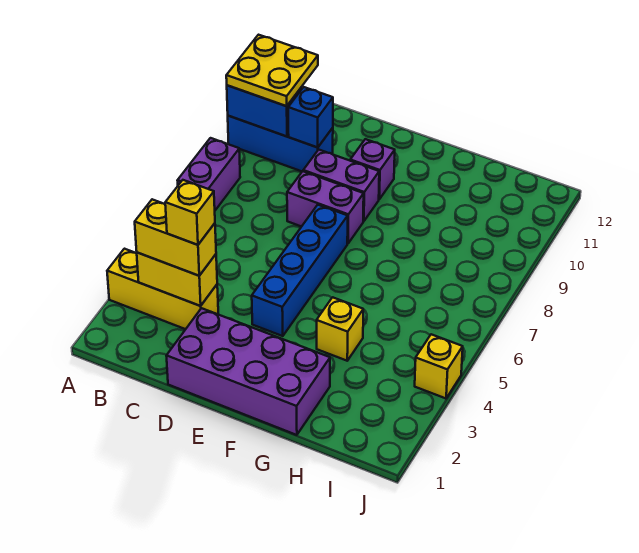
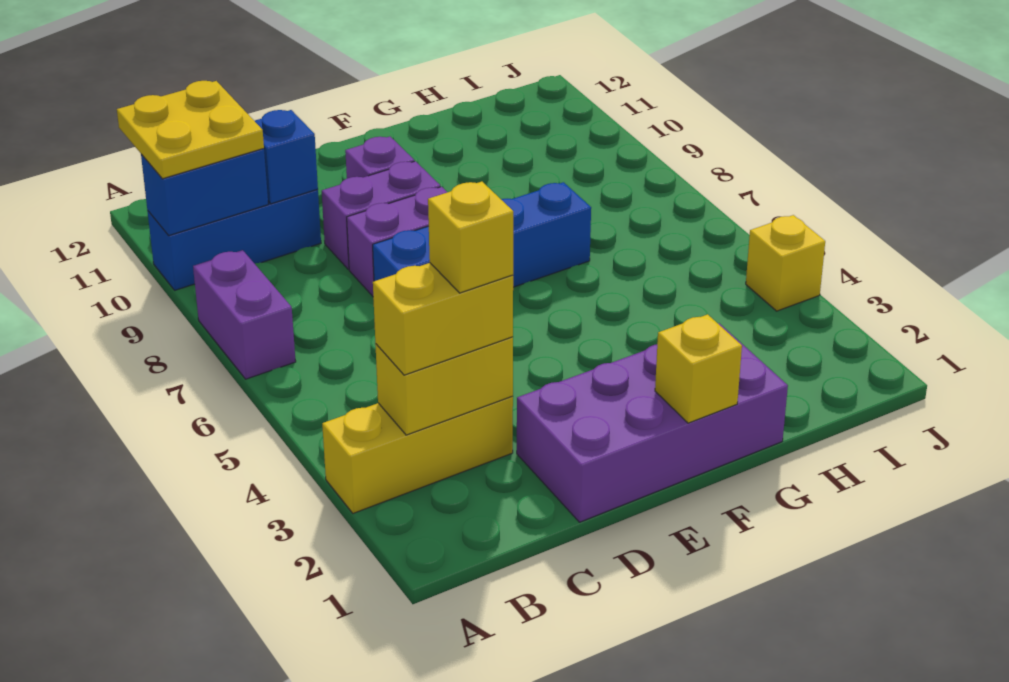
blue brick E4:E7 level 1 -> blue brick D7:G7 level 1
yellow brick G4 level 1 -> yellow brick F1 level 2

